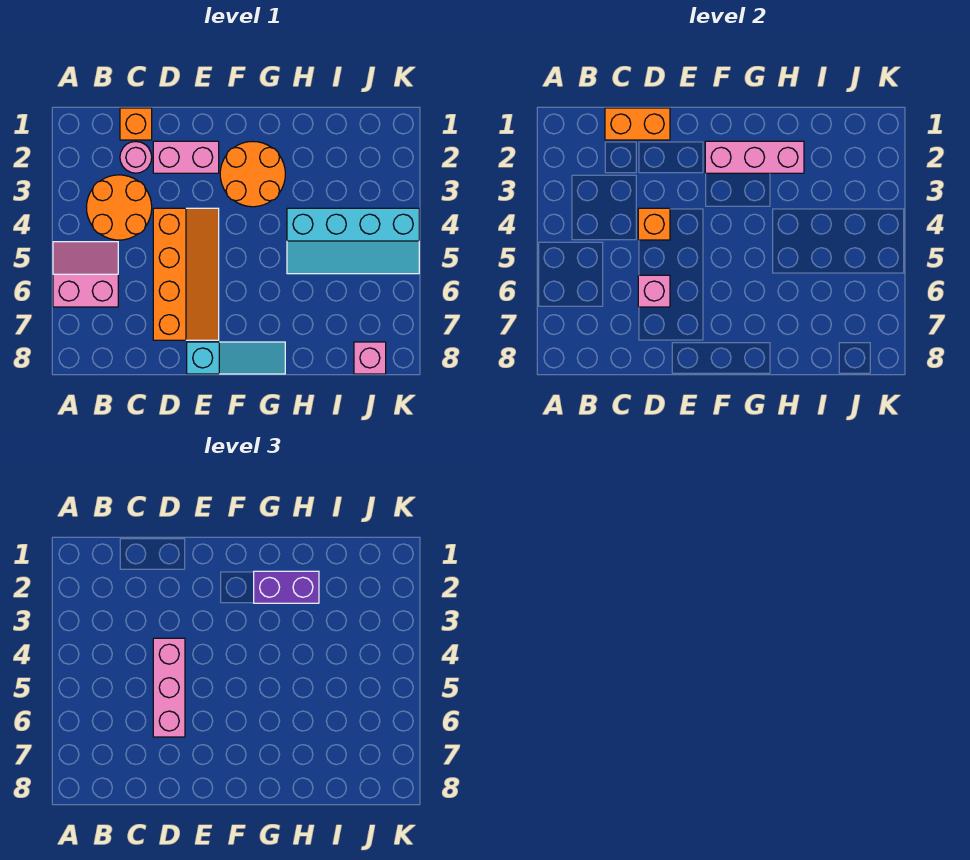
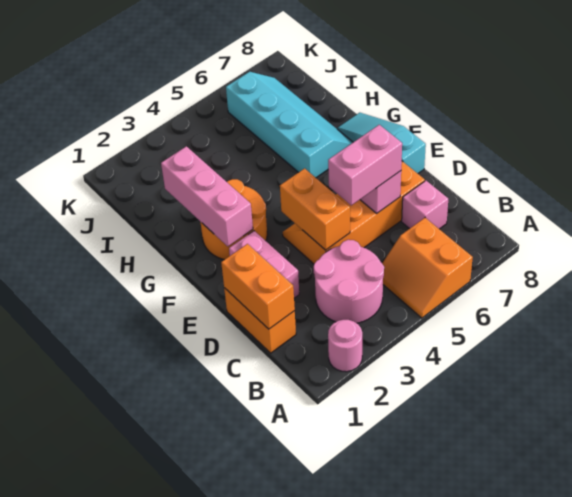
pink slope A5:B6 level 1 top 6 -> orange slope A5:B6 level 1 top 6
orange round brick B3:C4 level 1 -> pink round brick B3:C4 level 1
orange brick C1 level 1 -> orange brick C1:D1 level 1
pink round brick C2 level 1 -> pink round brick A2 level 1
orange brick D4 level 2 -> orange brick D4:E4 level 2
pink brick D4:D6 level 3 -> pink brick D5:D6 level 3
purple brick G2:H2 level 3 -> none
cyan slope H4:K5 level 1 top 4 -> cyan slope G6:J7 level 1 top 6
pink brick J8 level 1 -> pink brick C7 level 1

